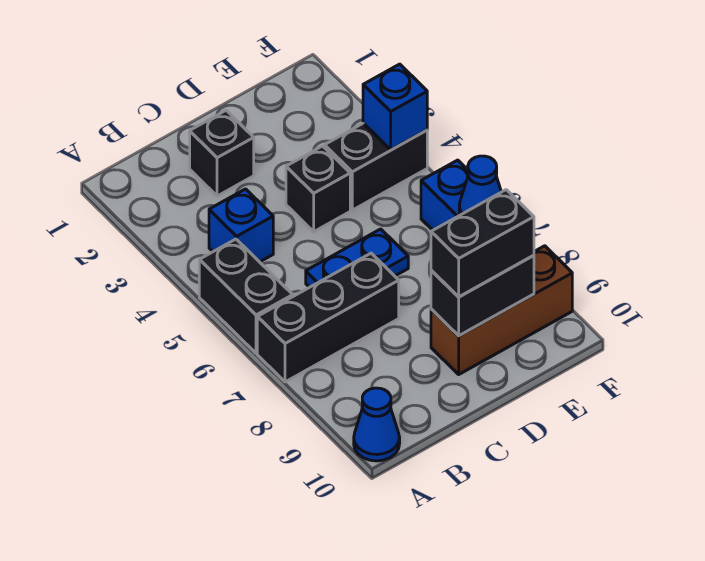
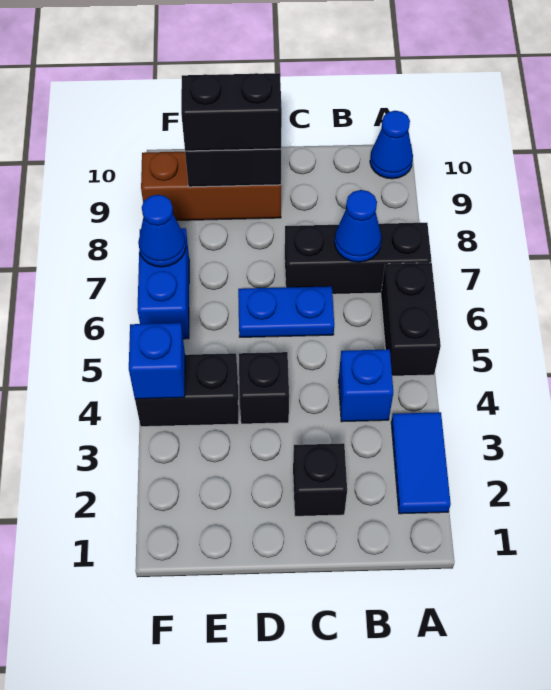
none -> blue tile A2:A3 level 1
none -> blue cone B7 level 2

